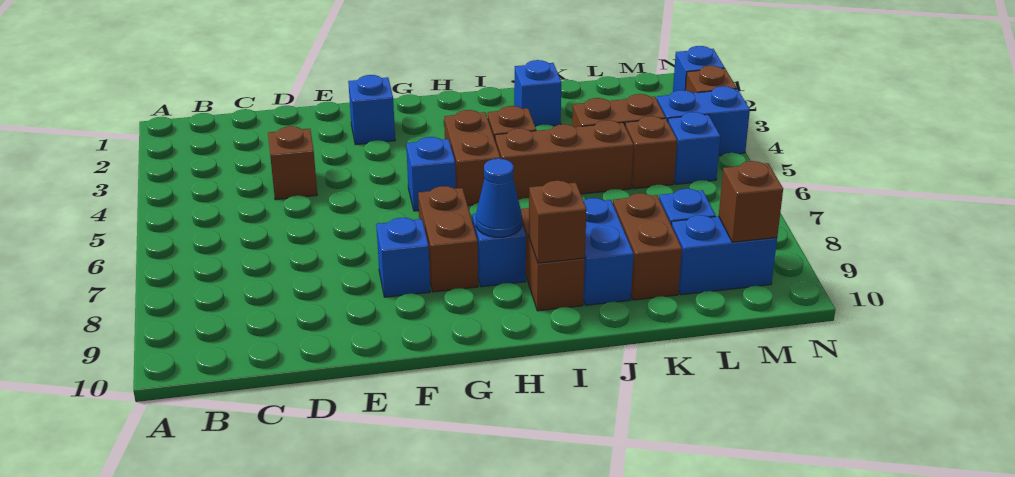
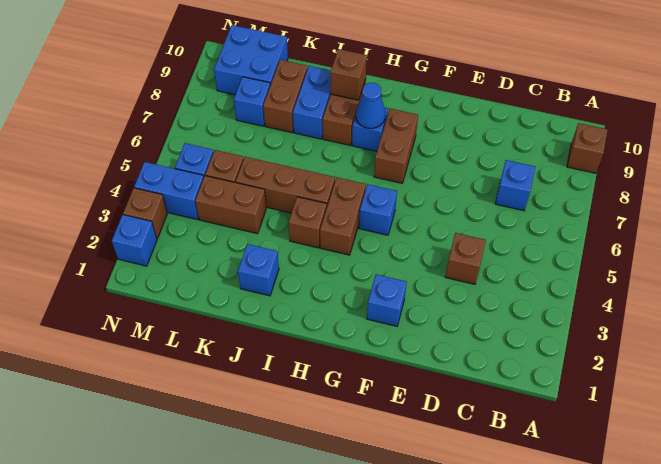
blue brick F8 level 1 -> blue brick C7 level 1
blue brick L9:M9 level 1 -> blue brick L9:M10 level 1
brown brick M9 level 2 -> brown brick A9 level 1

